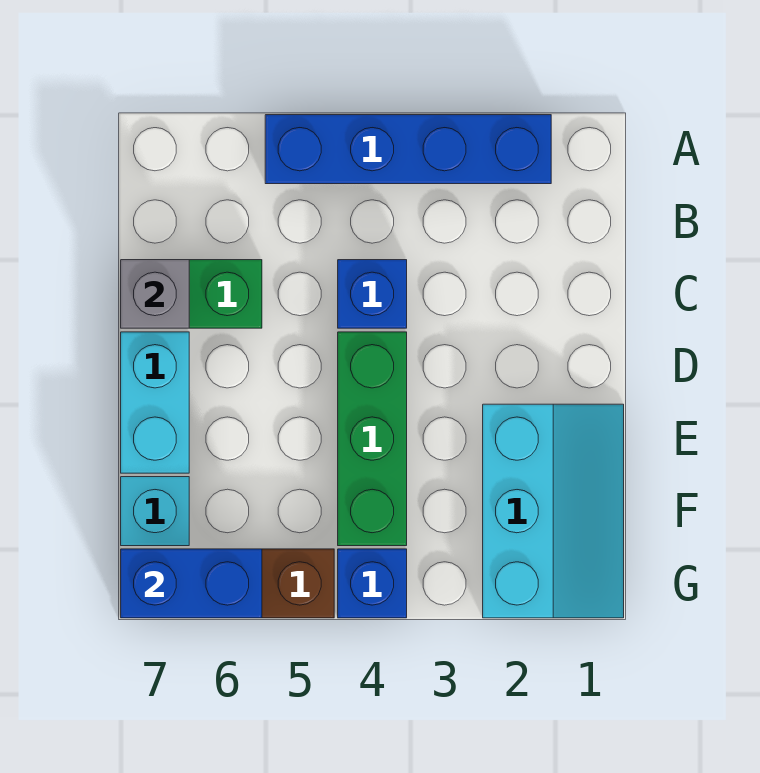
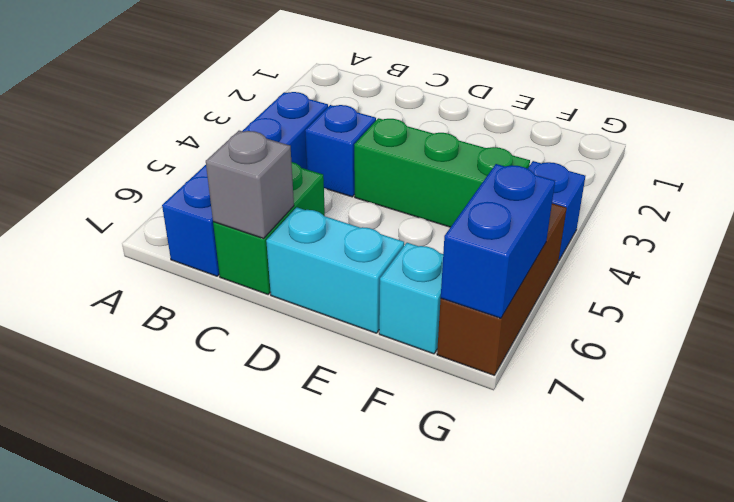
blue brick A2:A5 level 1 -> blue brick B4:B7 level 1
cyan slope E1:G2 level 1 top 2 -> none

